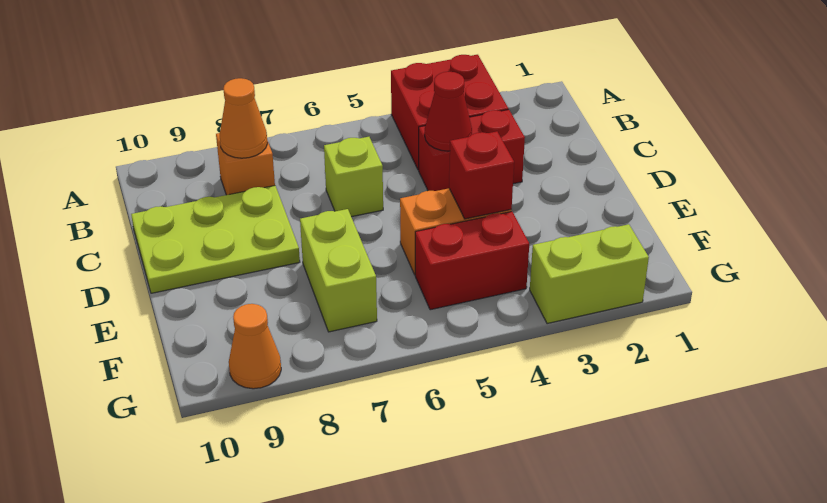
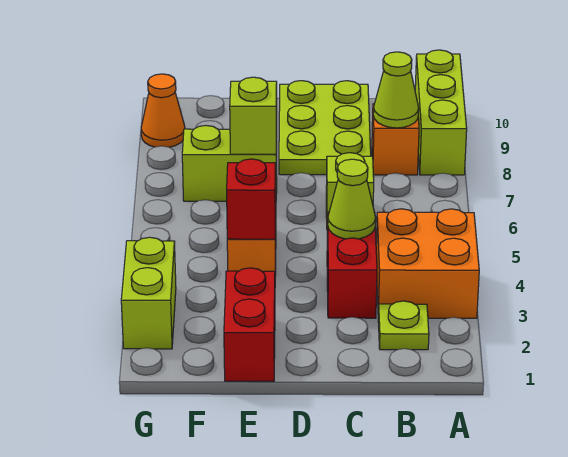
red brick A3:B4 level 1 -> orange brick A3:B4 level 1
none -> lime brick A8:A10 level 1
none -> lime plate B2 level 1
orange cone B8 level 2 -> lime cone B8 level 2
red cone C4 level 2 -> lime cone C4 level 2
none -> lime brick E7 level 2
red brick F4:F5 level 1 -> red brick E1:E2 level 1

